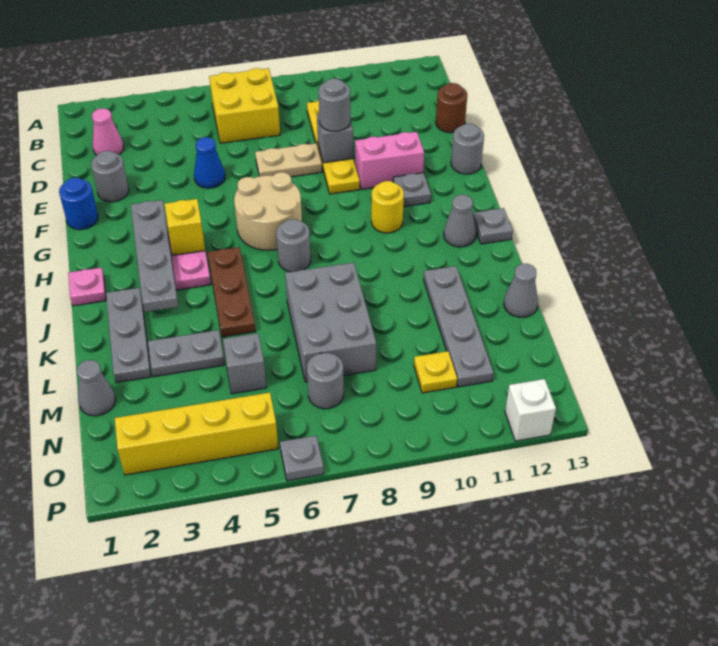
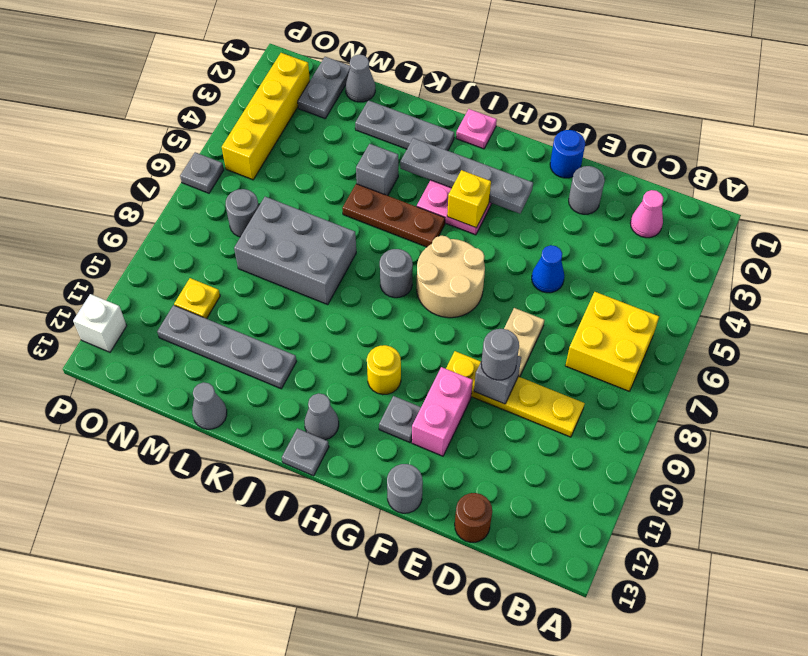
grey plate L3:L4 level 1 -> grey plate N1:N2 level 1
grey brick M5 level 1 -> grey brick K4 level 1

